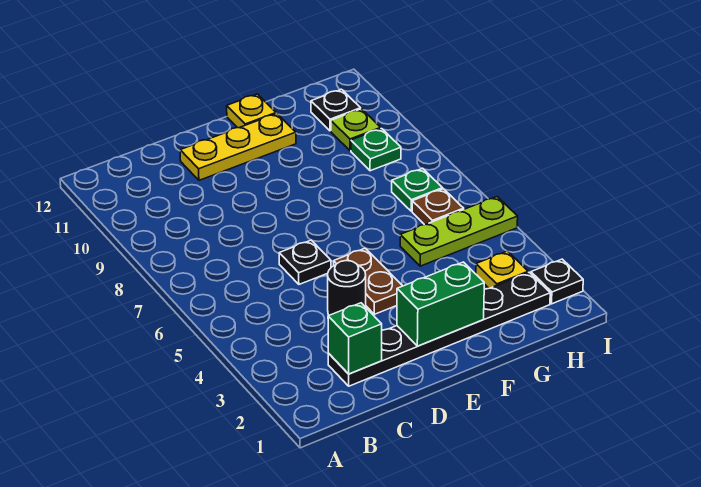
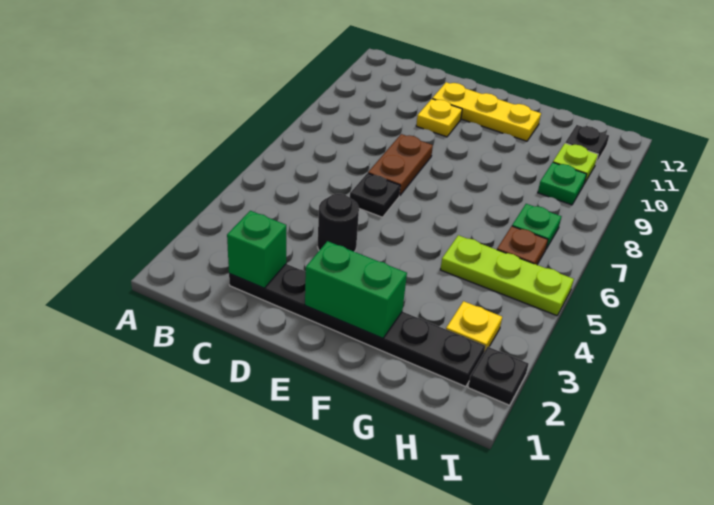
brown plate E4:E5 level 1 -> brown plate D7:D8 level 1
yellow plate F12 level 1 -> yellow plate D10 level 1

